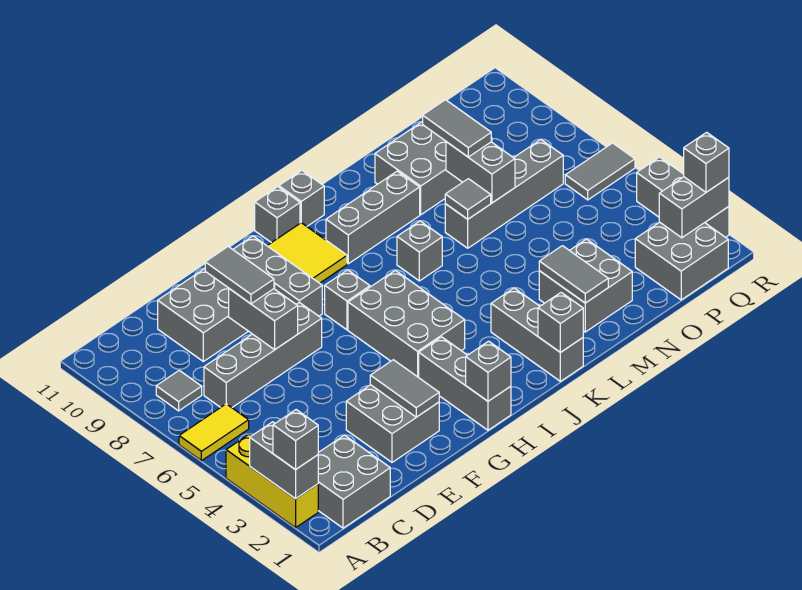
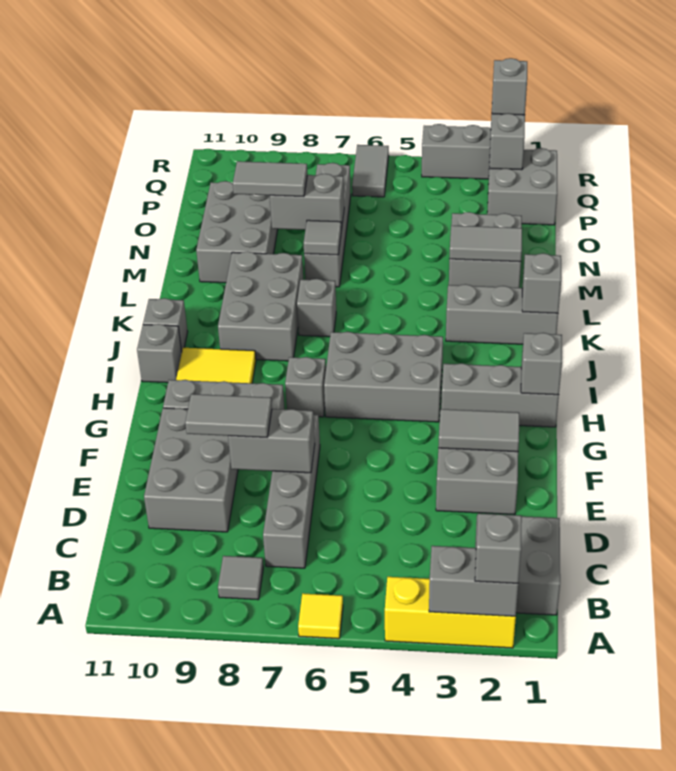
yellow tile A6:B6 level 1 -> yellow tile A6 level 1
grey brick J9:L9 level 1 -> grey brick J8:L9 level 1

